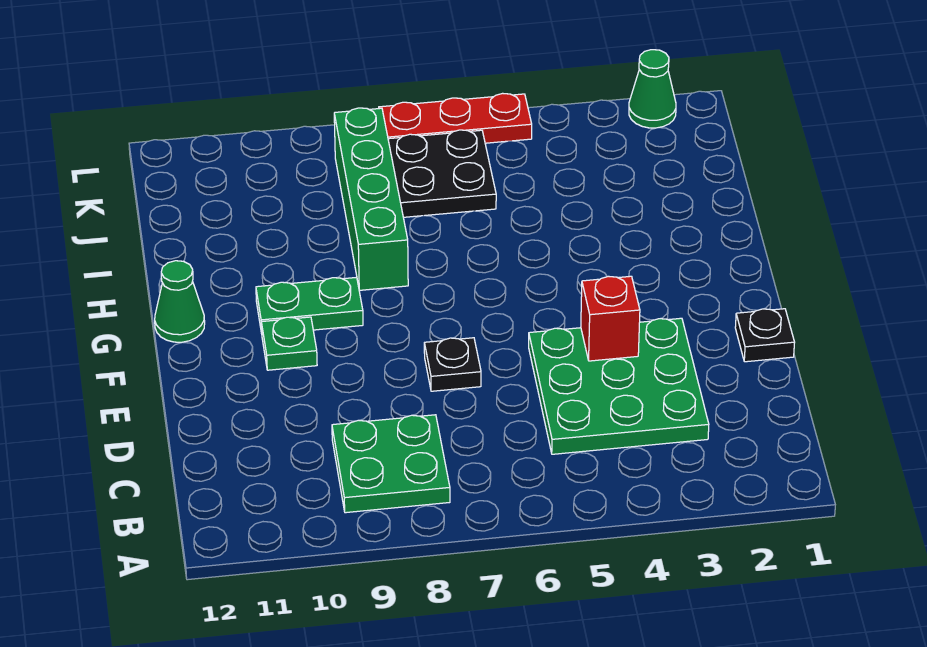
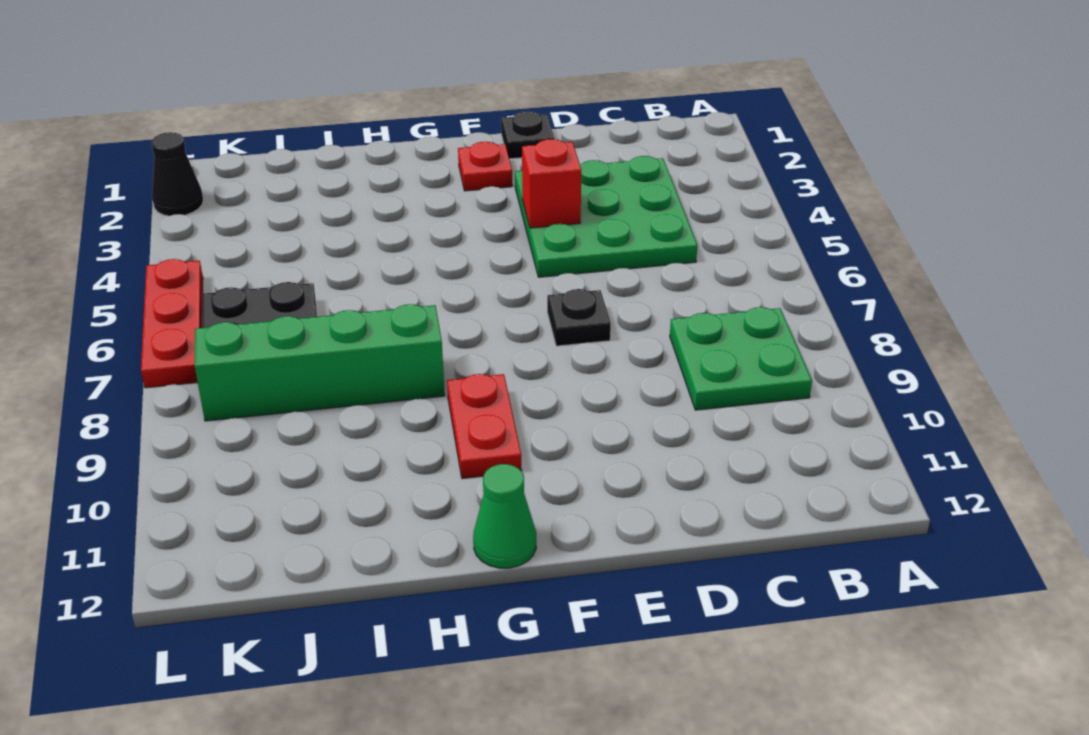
none -> red plate F2 level 1
green plate F10 level 1 -> none
green plate G9:G10 level 1 -> red plate G9:G10 level 1
green cone L2 level 1 -> black cone L2 level 1

